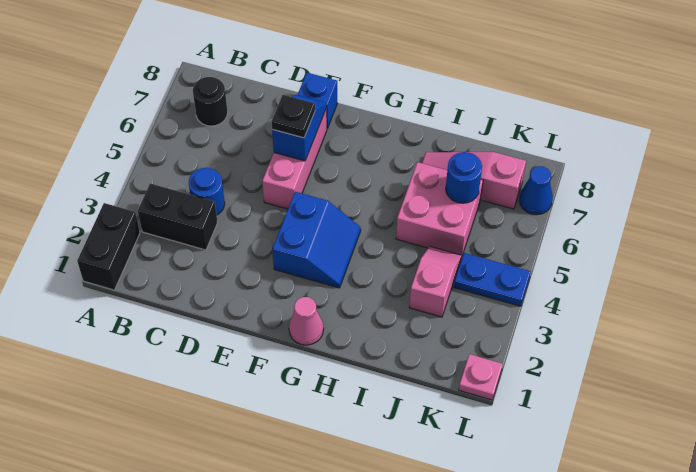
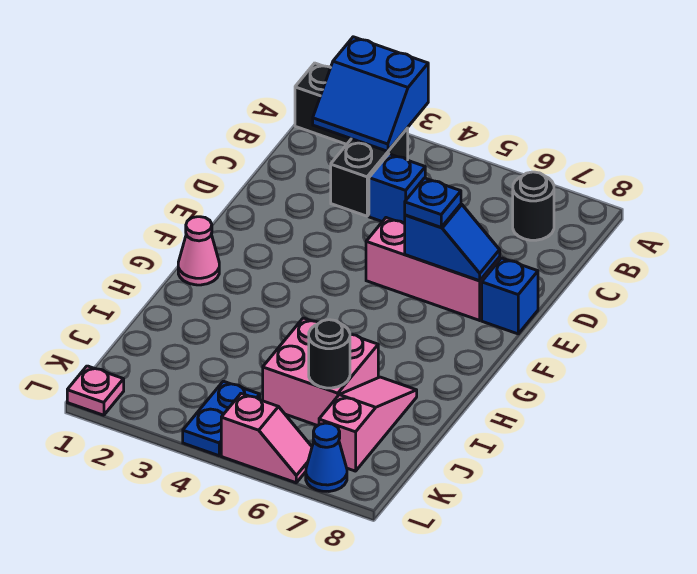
blue round brick C4 level 1 -> blue brick C4 level 1
black plate E6 level 3 -> blue plate E6 level 3
blue slope F3:G4 level 1 top F -> blue slope A2:B3 level 2 top A
pink slope J3:J4 level 1 top 3 -> pink slope L5:L6 level 1 top 5
blue round brick J6 level 2 -> black round brick J6 level 2

